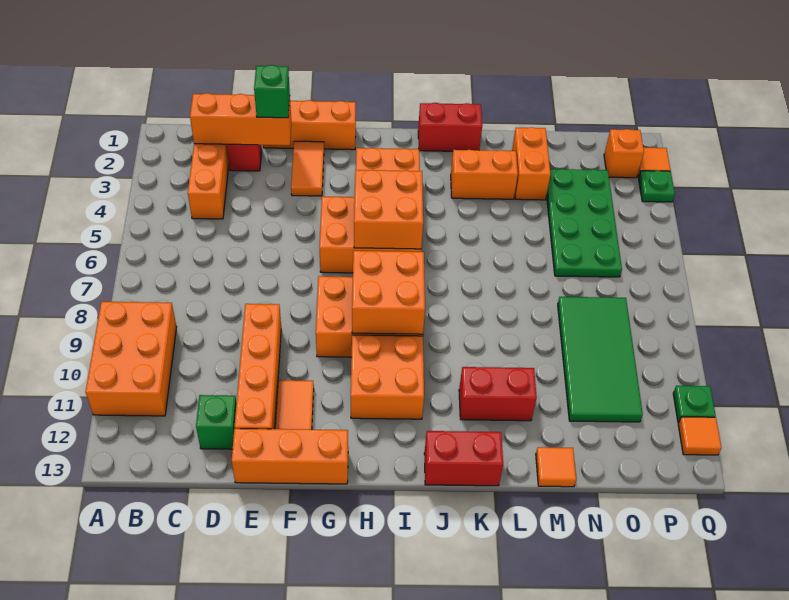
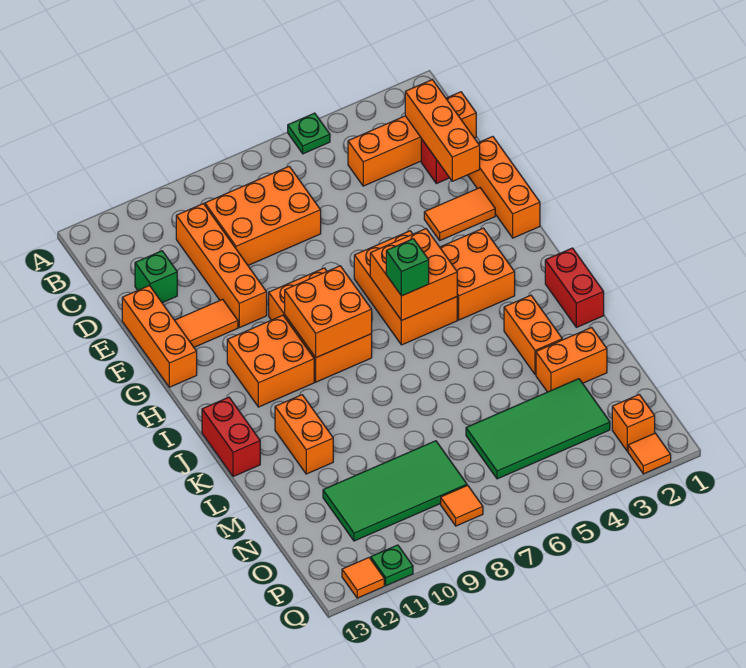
orange brick A9:B11 level 1 -> orange brick C7:D9 level 1
green brick E2 level 3 -> green brick I6 level 3
orange brick E9:E12 level 1 -> orange brick C10:F10 level 1
red brick K11:L11 level 1 -> orange brick K11:L11 level 1
orange tile M13 level 1 -> orange tile P8 level 1
green plate N3:O6 level 1 -> green tile N3:O6 level 1
green plate Q3 level 1 -> green plate A5 level 1

